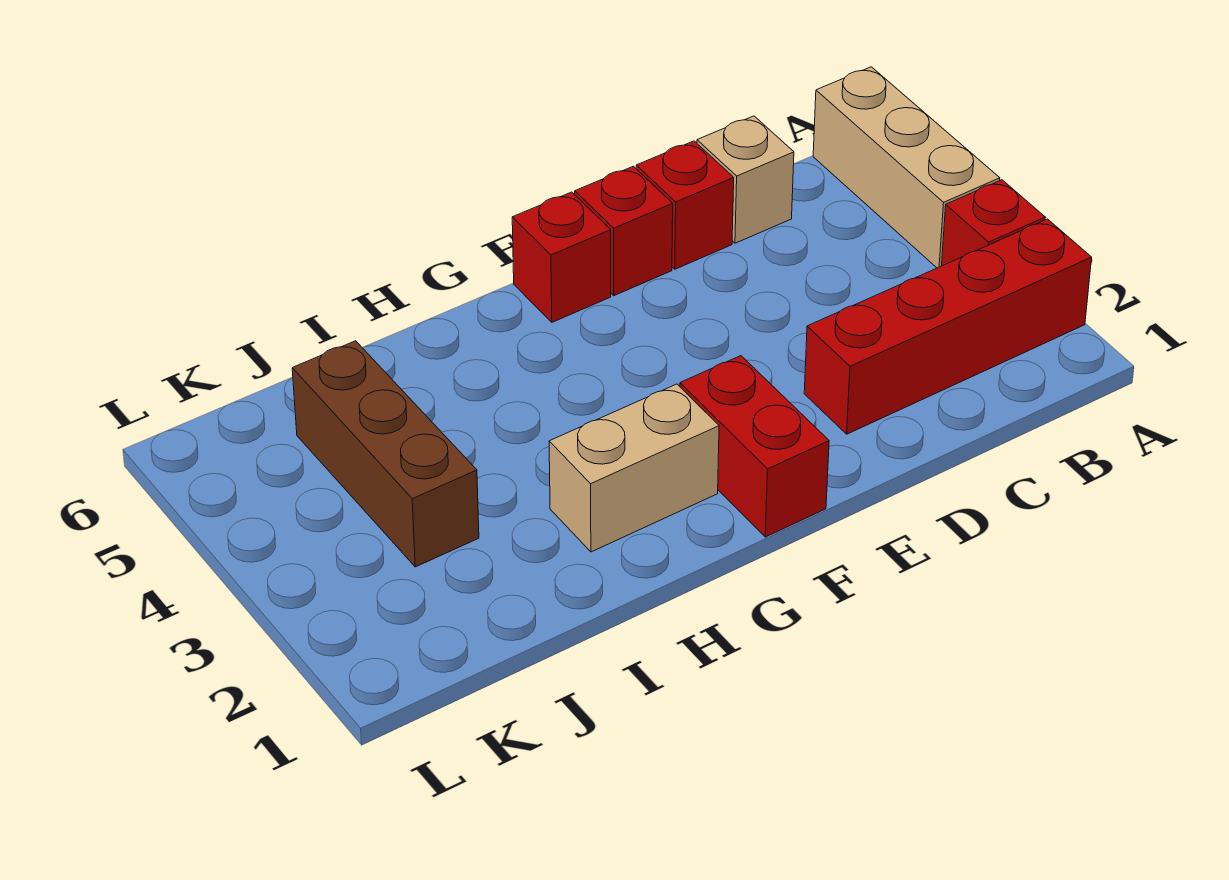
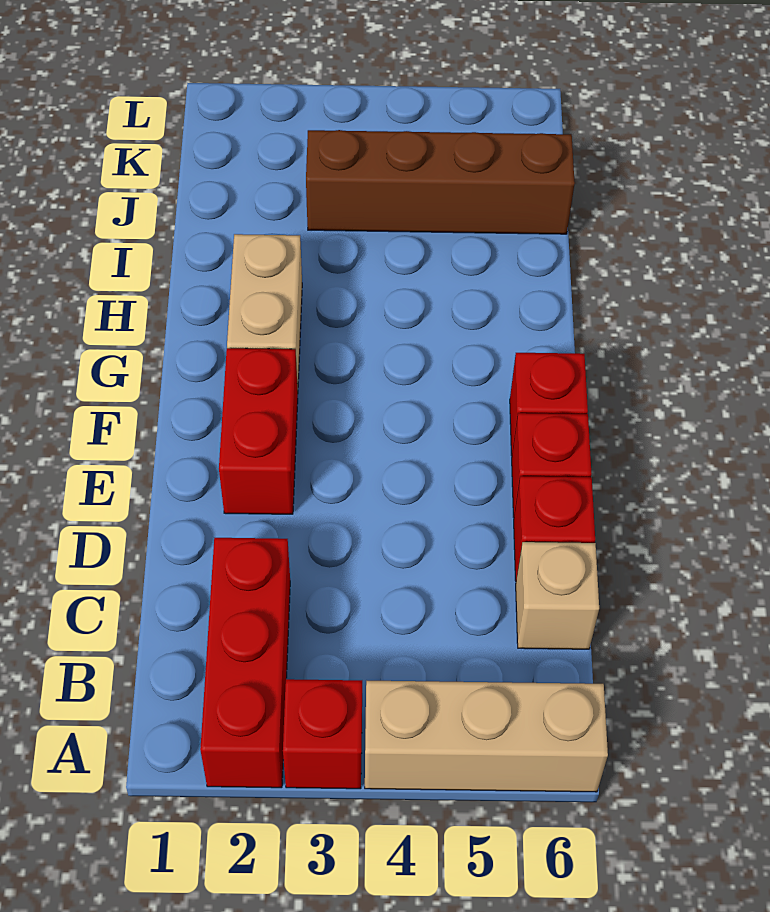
red brick A2:D2 level 1 -> red brick A2:C2 level 1
red brick F1:F2 level 1 -> red brick E2:F2 level 1
brown brick J3:J5 level 1 -> brown brick J3:J6 level 1

